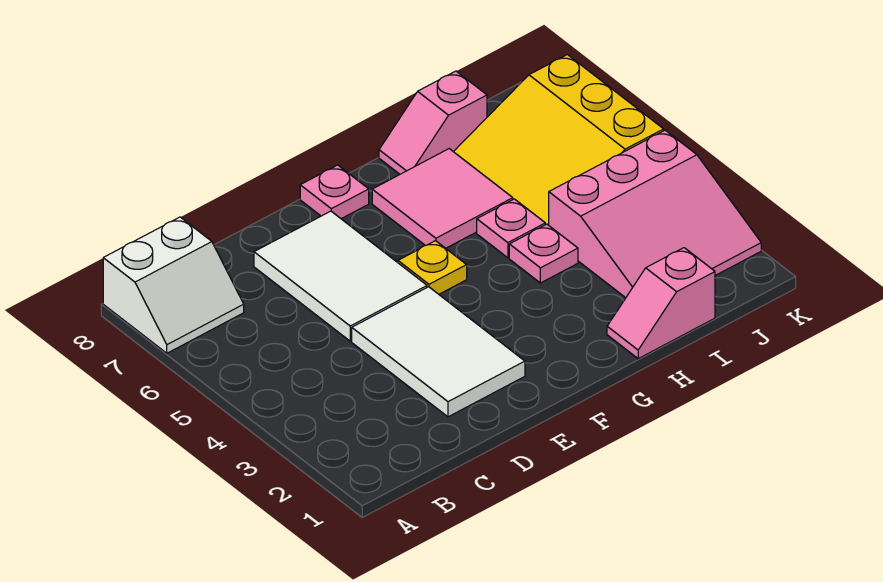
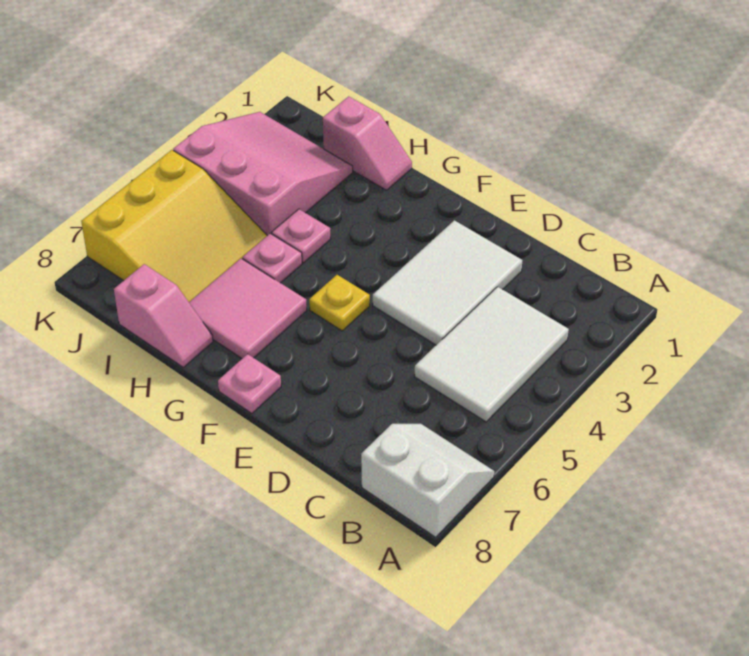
white tile D5:E7 level 1 -> white tile B3:C5 level 1

